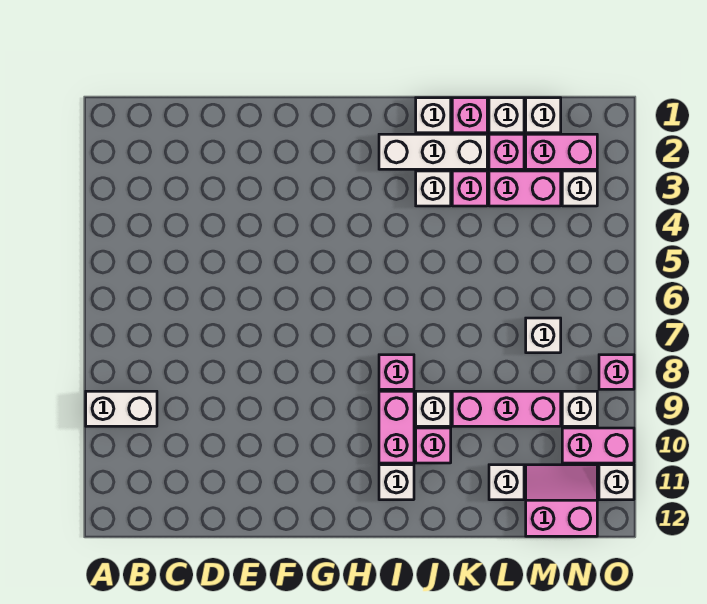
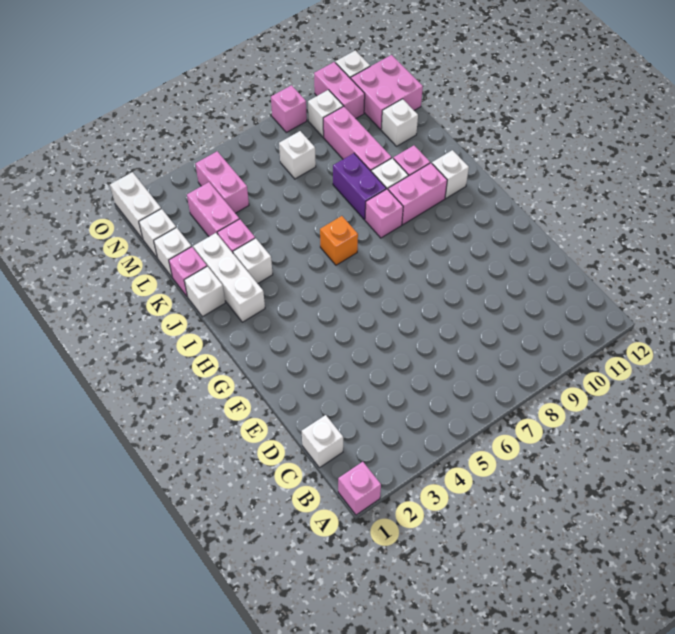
white brick A9:B9 level 1 -> white brick N1:O1 level 1
none -> orange brick I6 level 1
none -> purple brick J8:K8 level 1
pink brick L2 level 1 -> pink brick A1 level 1
pink brick M2:N2 level 1 -> pink brick M4:N4 level 1
pink slope M11:N12 level 1 top 12 -> pink brick M11:N12 level 1
white brick N3 level 1 -> white brick C1 level 1

